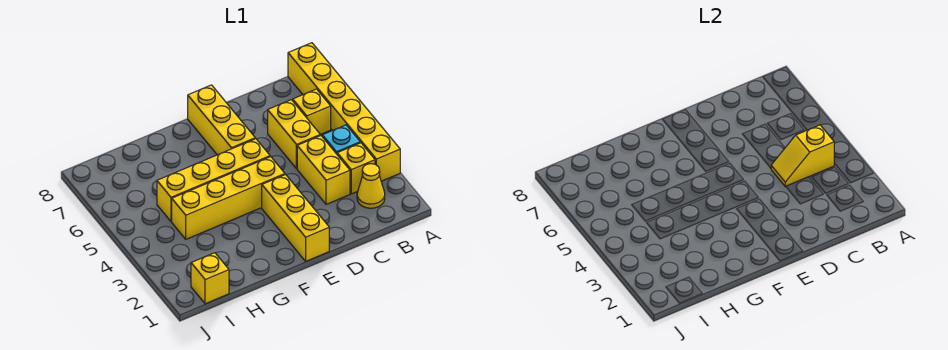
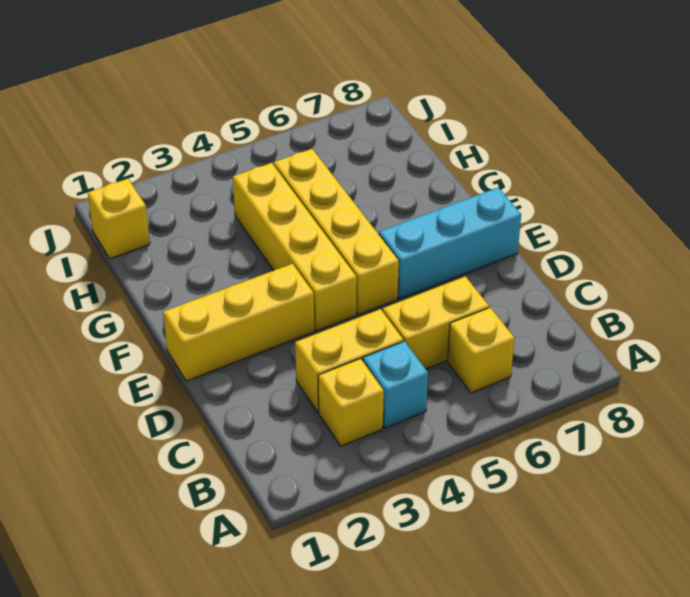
yellow brick A3:A8 level 1 -> none
yellow cone B2 level 1 -> none
yellow slope B4:C4 level 2 top B -> none
yellow brick E6:E8 level 1 -> cyan brick E6:E8 level 1

